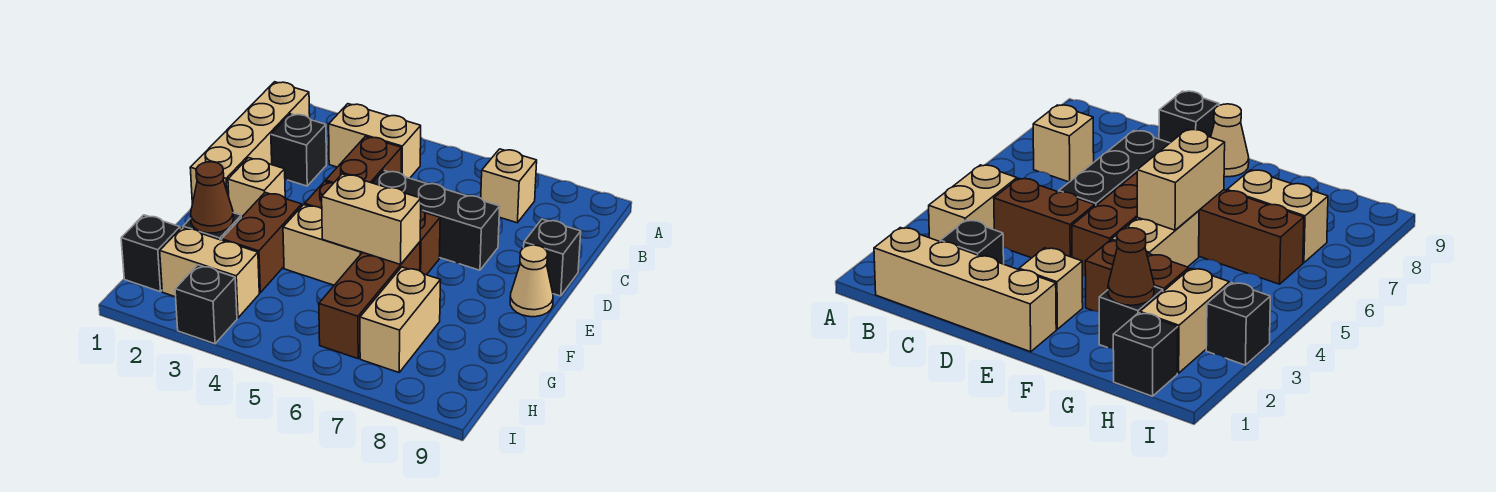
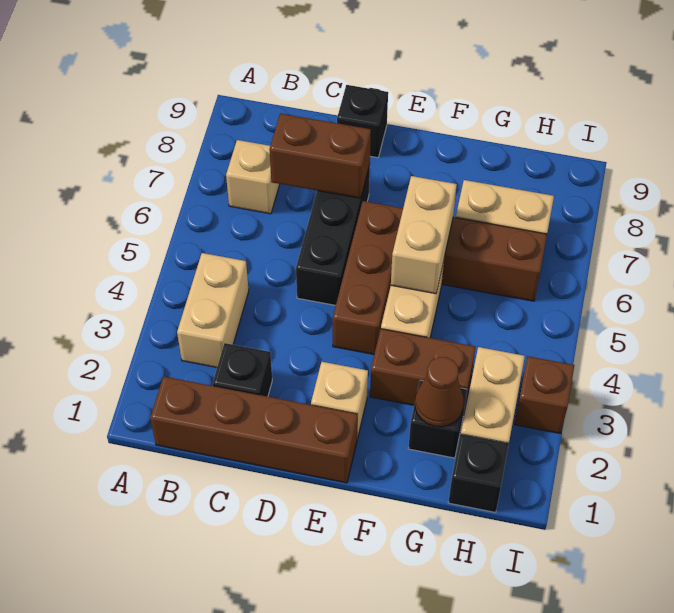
tan brick B1:E1 level 1 -> brown brick B1:E1 level 1
brown brick C4:D4 level 1 -> brown brick C7:D7 level 2
tan cone E9 level 1 -> none
black brick I3 level 1 -> brown brick I3 level 1

